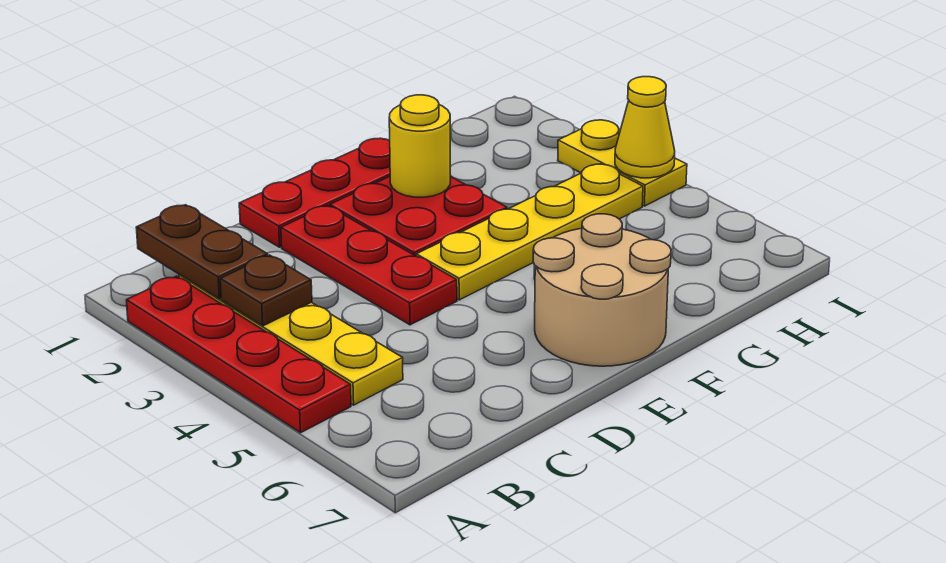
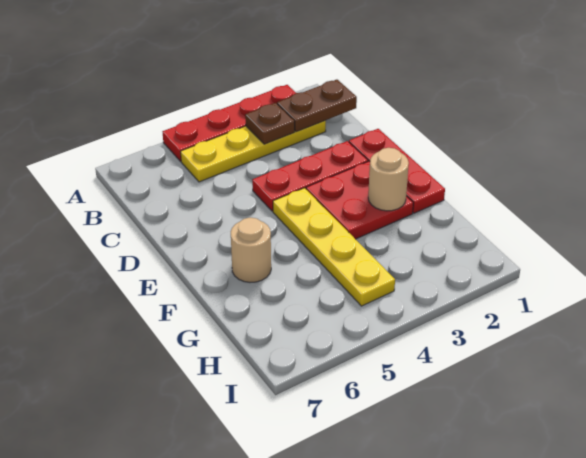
tan round brick E6:F7 level 1 -> tan round brick F6 level 1
yellow round brick F2 level 2 -> tan round brick F2 level 2
yellow plate I3:I4 level 1 -> none
yellow cone I4 level 2 -> none

